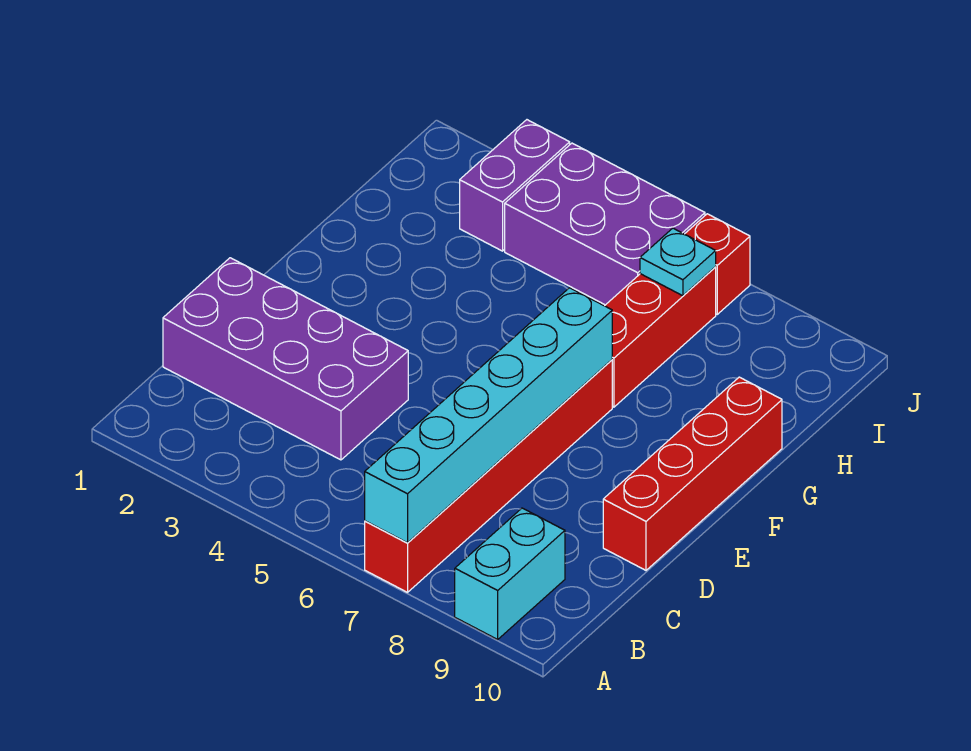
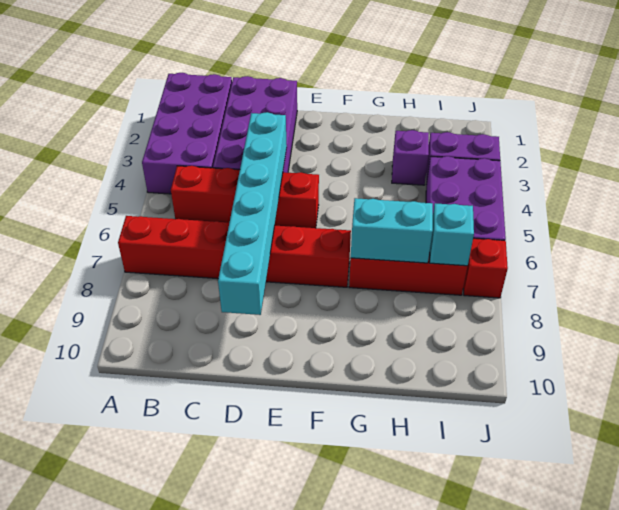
none -> purple brick A1:B4 level 1
cyan brick A7:F7 level 2 -> cyan brick D4:D9 level 2
cyan brick A9:B9 level 1 -> cyan brick G7:H7 level 2
red brick D10:G10 level 1 -> red brick B5:E5 level 1
none -> purple brick H3 level 1
cyan plate I7 level 2 -> cyan brick I7 level 2

